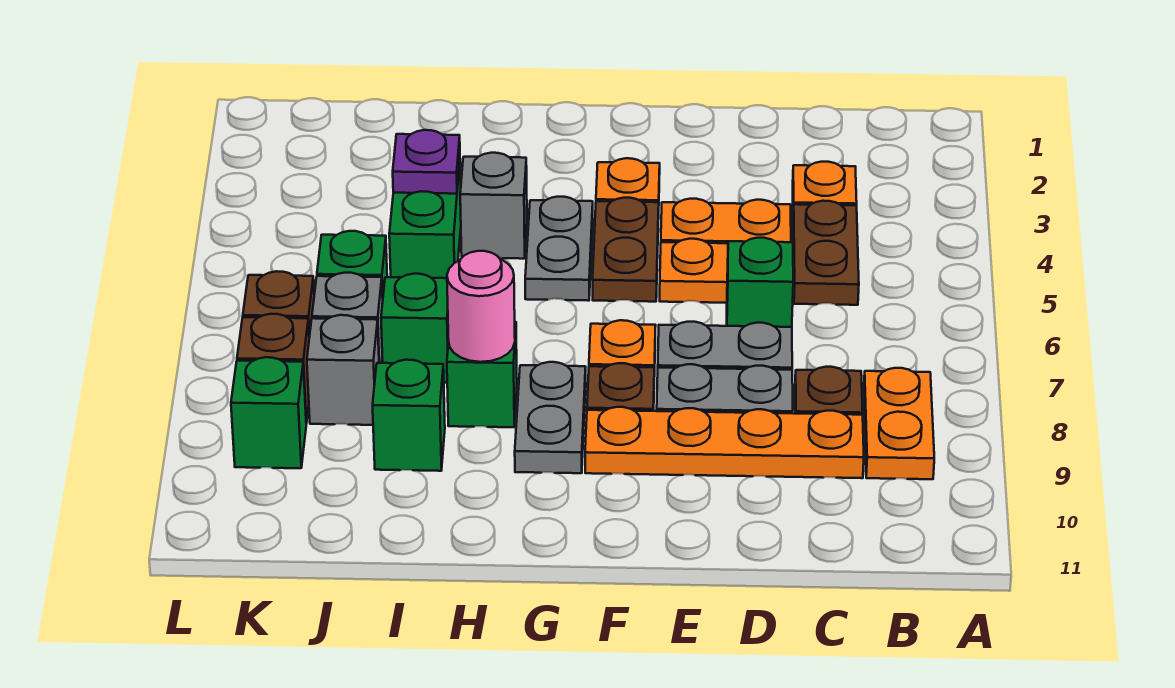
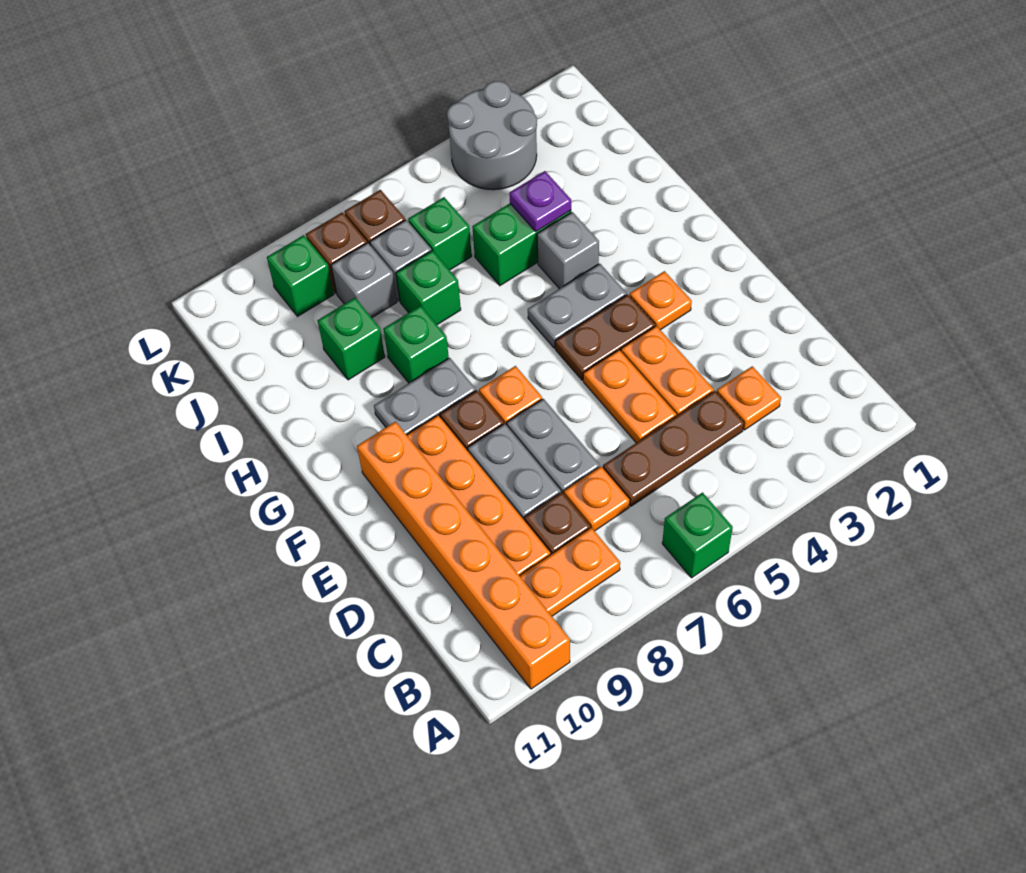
none -> orange brick A10:F10 level 1
brown plate C4:C5 level 1 -> brown plate C4:C6 level 1
none -> orange plate C7 level 1
green brick D6 level 1 -> green brick A6 level 1
pink round brick H8 level 2 -> none
none -> grey round brick K3:L4 level 1

